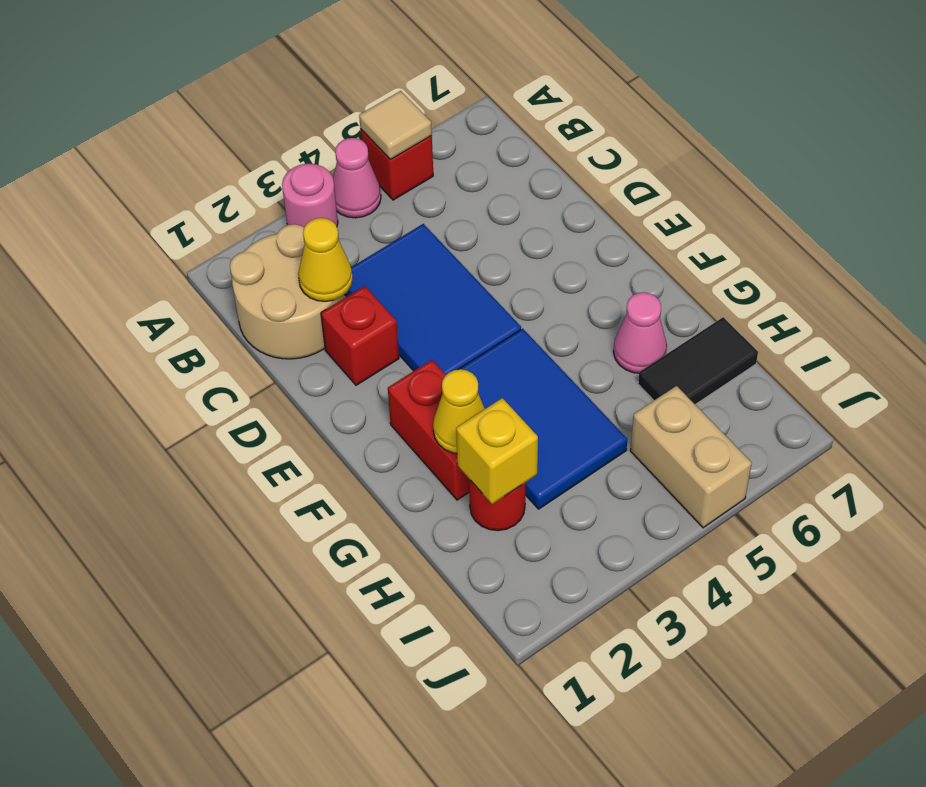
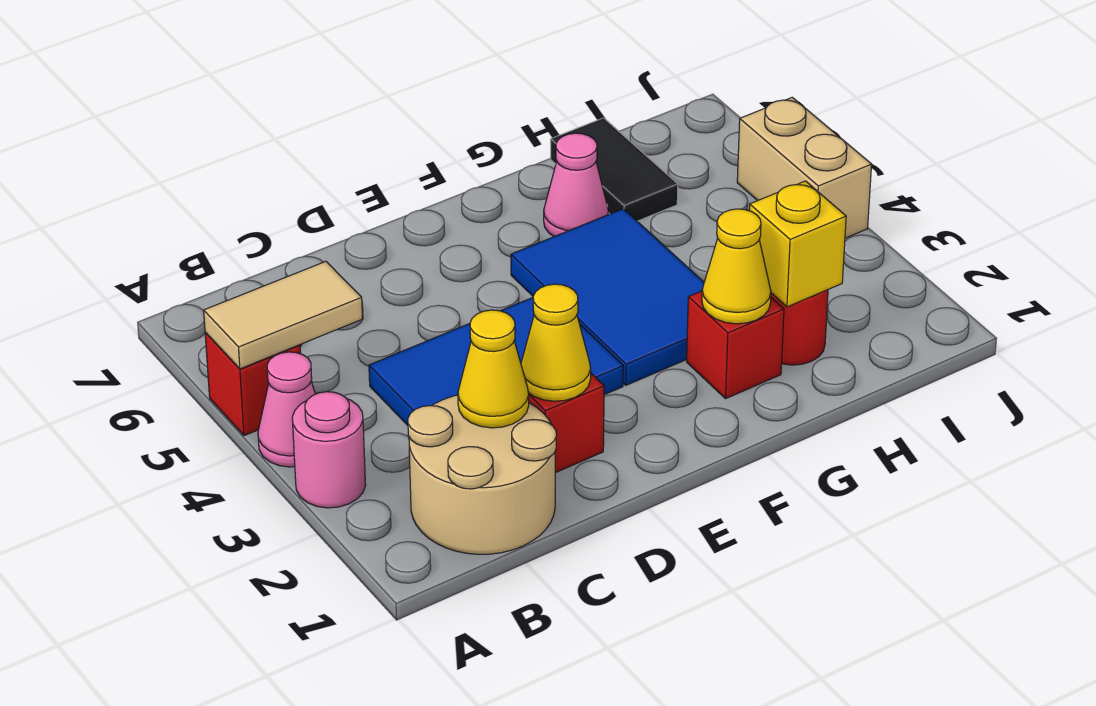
tan tile A5 level 2 -> tan tile A5:B5 level 2
none -> yellow cone D2 level 2
red brick F2:G2 level 1 -> red brick G2 level 1
blue tile F3:H4 level 1 -> blue tile F3:G5 level 1
tan brick I5:J5 level 1 -> tan brick J4:J5 level 1

